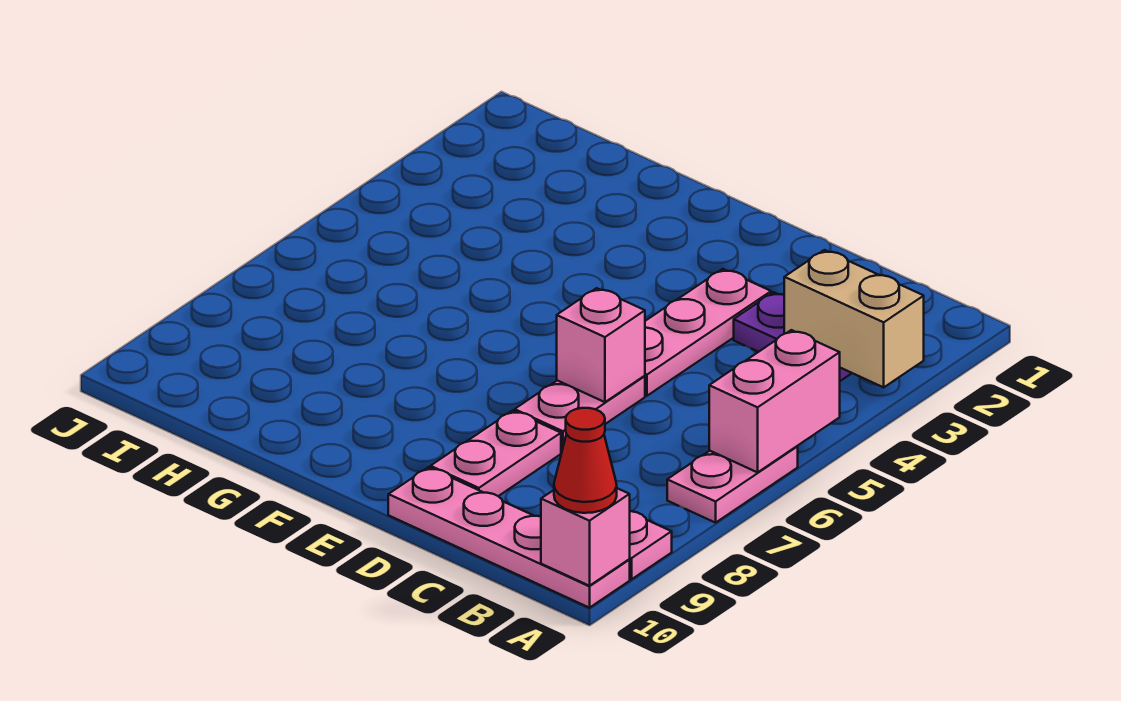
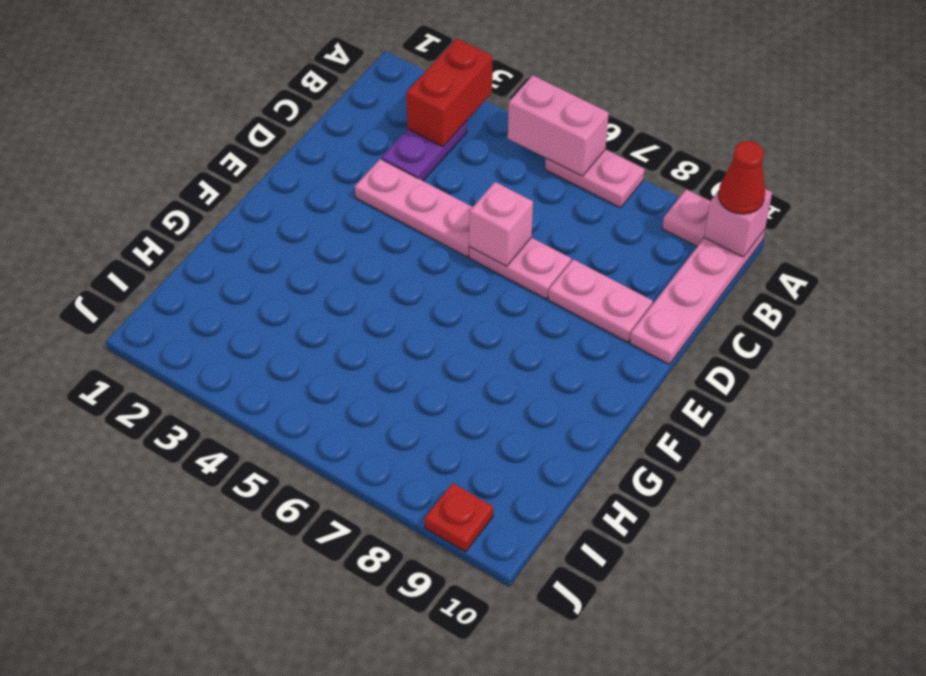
tan brick A3:B3 level 2 -> red brick A3:B3 level 2
none -> red plate J9 level 1

